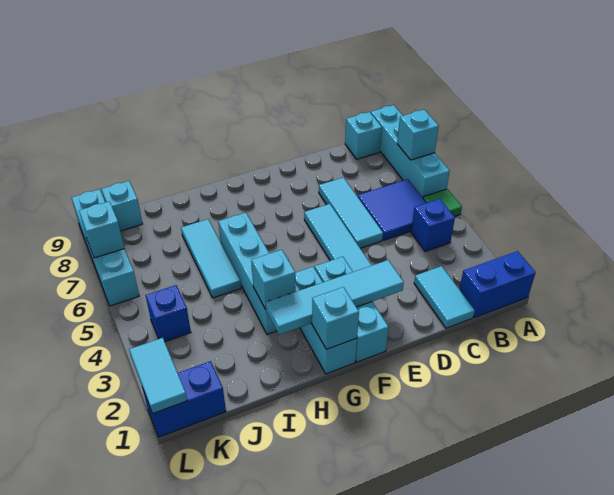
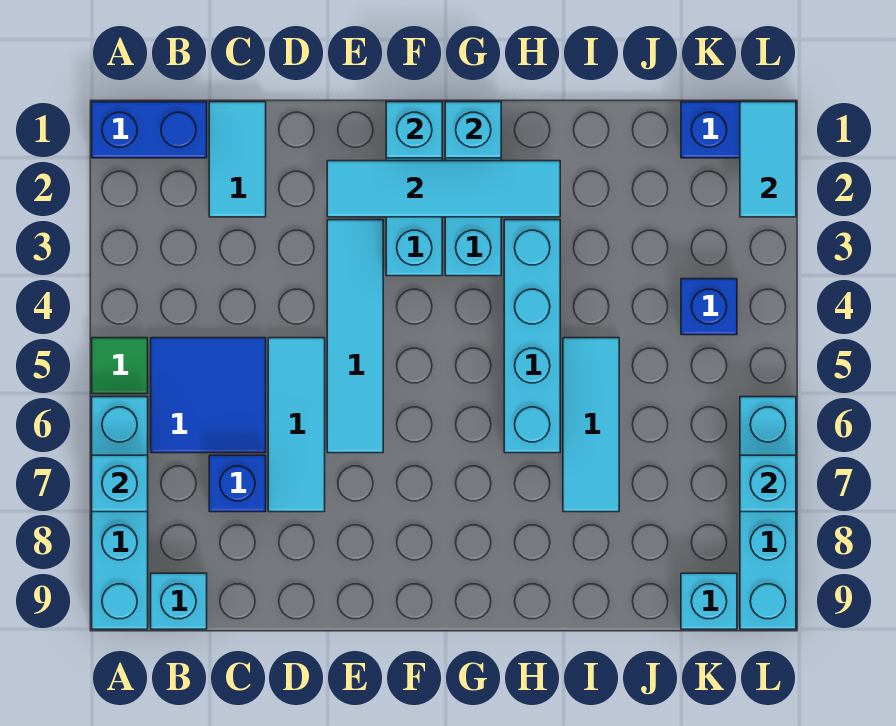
blue brick B4 level 1 -> blue brick C7 level 1
cyan brick H3 level 2 -> cyan brick F1 level 2

